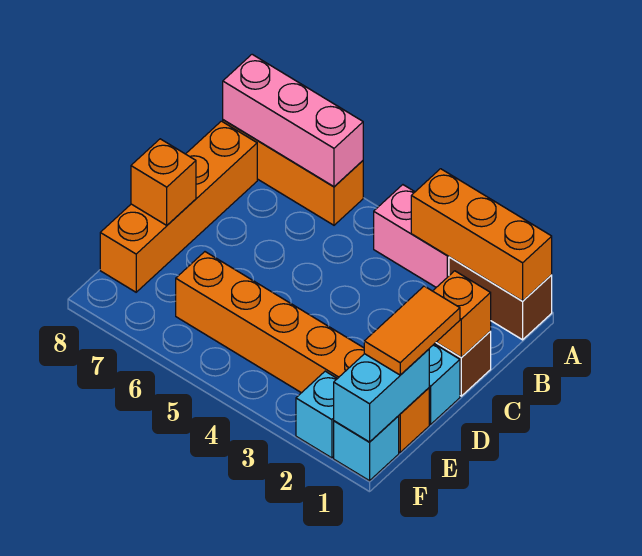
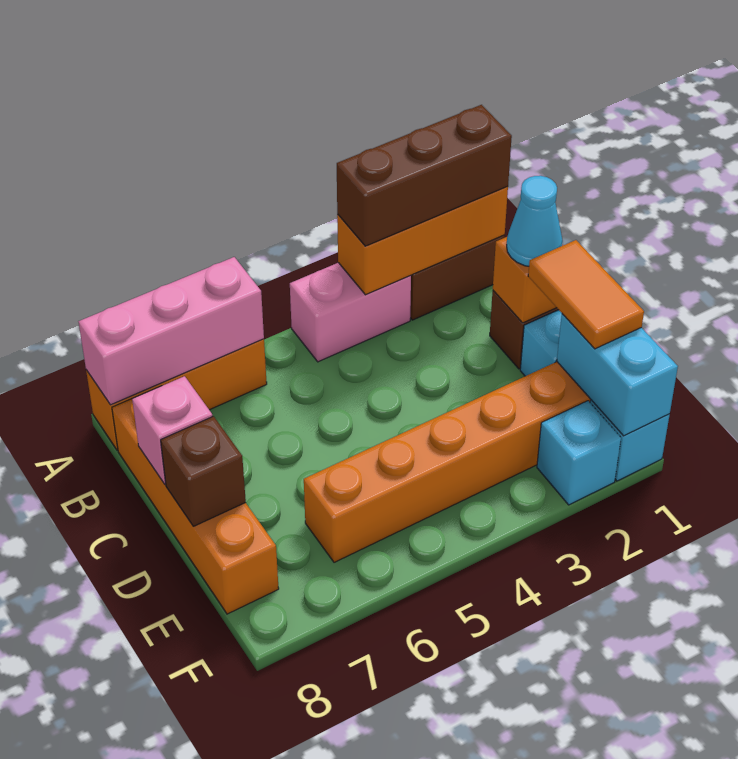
none -> brown brick A1:A3 level 3
none -> cyan cone C1 level 3
none -> pink brick C8 level 2
orange brick D8 level 2 -> brown brick D8 level 2

